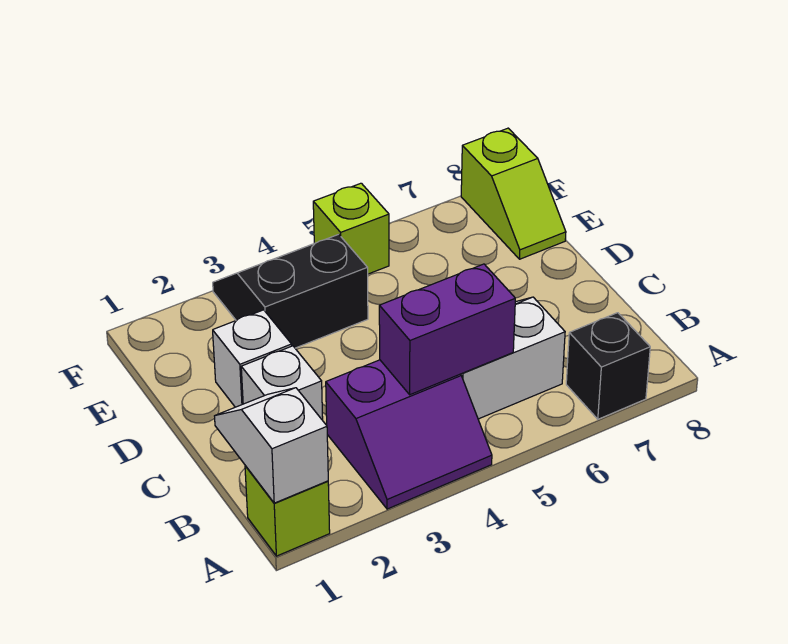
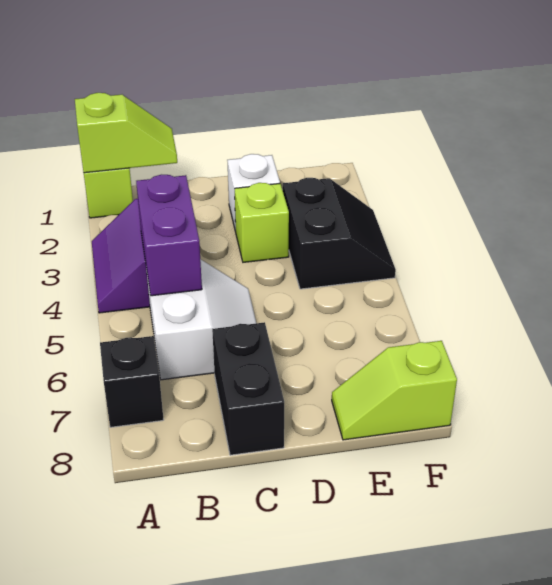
white slope A1:B1 level 2 top A -> lime slope A1:B1 level 2 top A
white brick C2 level 1 -> none
none -> black brick C7:C8 level 1
lime brick F5 level 1 -> lime brick D3 level 1

